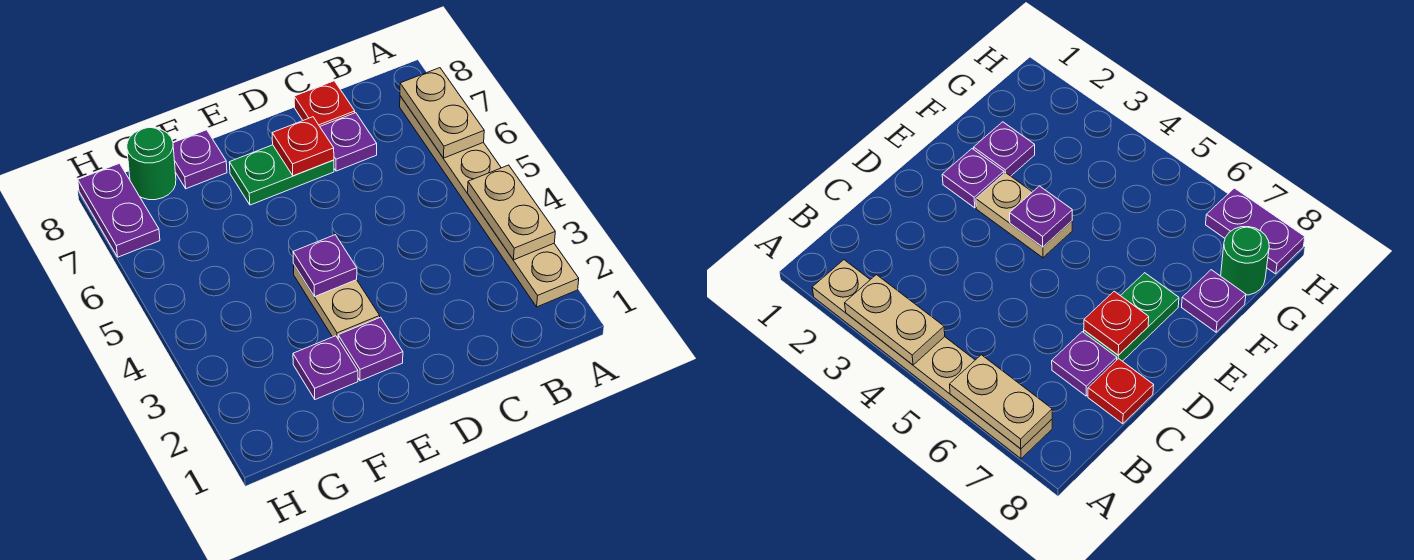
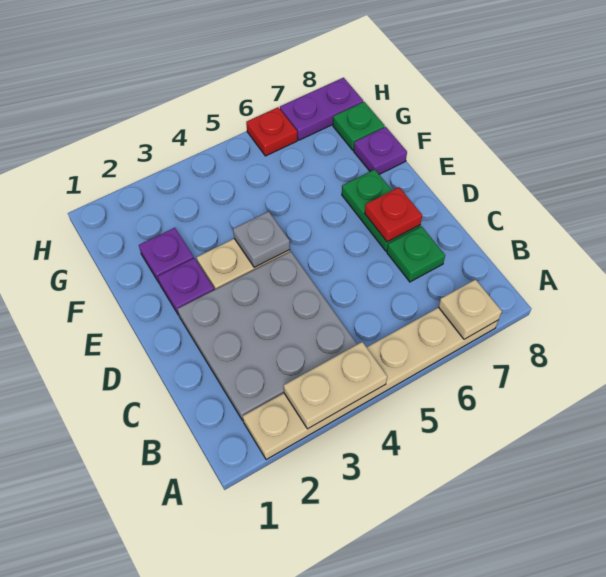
tan plate A6:A7 level 2 -> tan plate A7 level 2
none -> grey plate B2:D4 level 1
purple plate C7 level 1 -> green plate C7 level 1
red plate C8 level 1 -> red plate H6 level 1
purple plate E4 level 2 -> grey plate E4 level 2
green round brick G8 level 1 -> green plate G8 level 1

